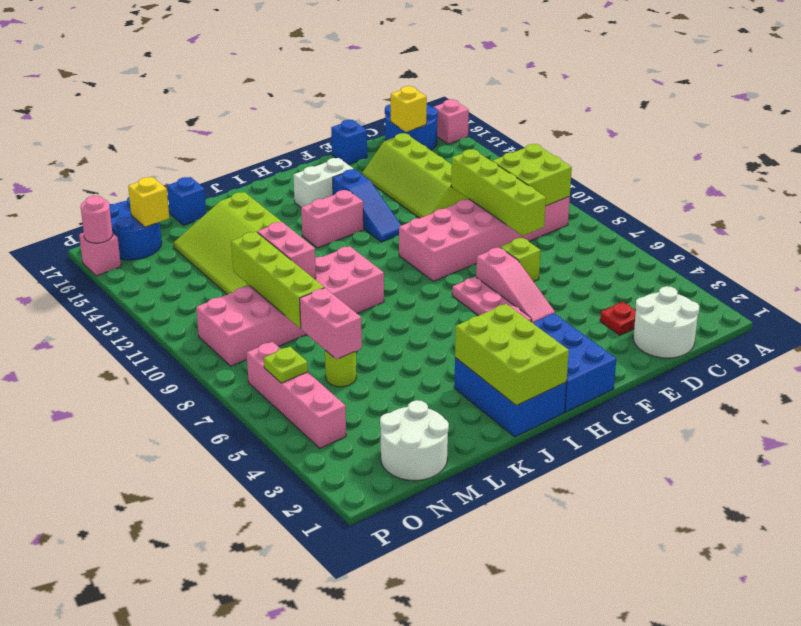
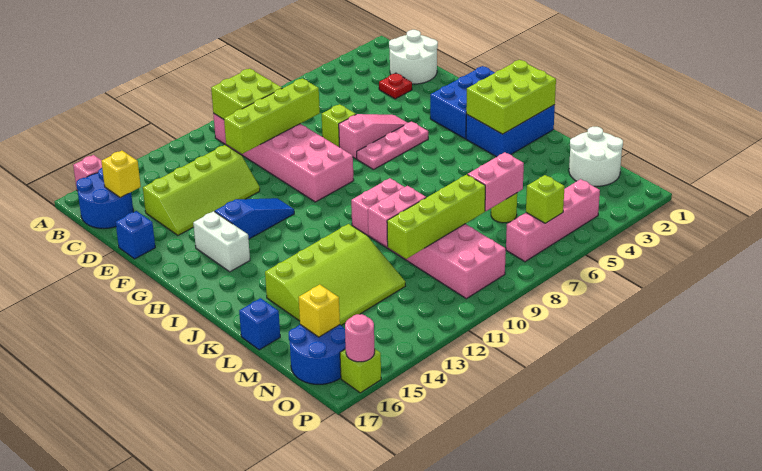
pink brick H13:I13 level 1 -> none
lime plate O6 level 2 -> lime brick O6 level 2
pink brick P16 level 1 -> lime brick P16 level 1

